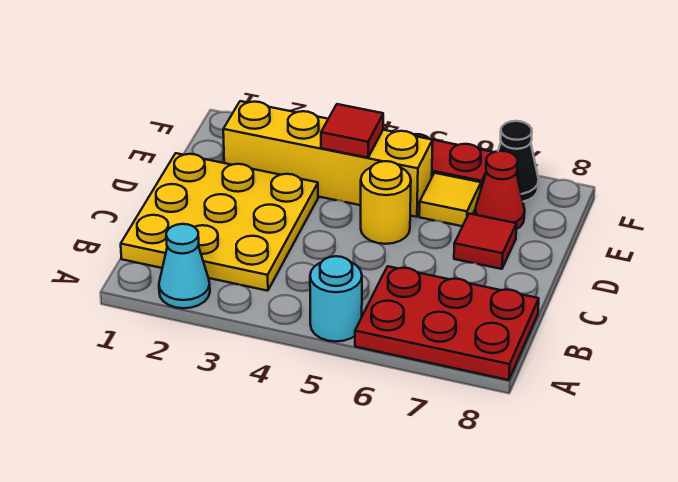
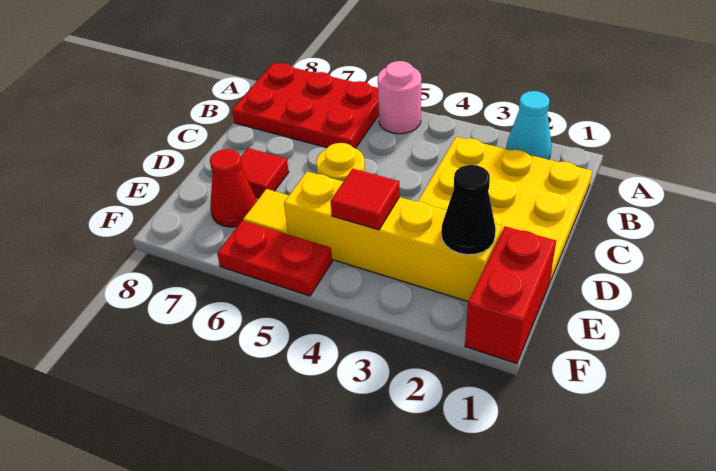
cyan round brick A5 level 1 -> pink round brick A5 level 1
none -> red brick E1:F1 level 1
black cone F7 level 1 -> black cone E2 level 2

